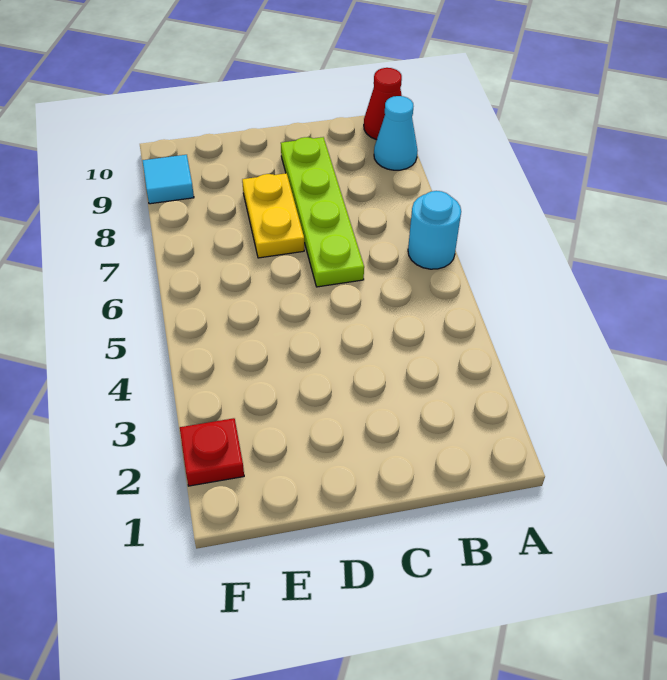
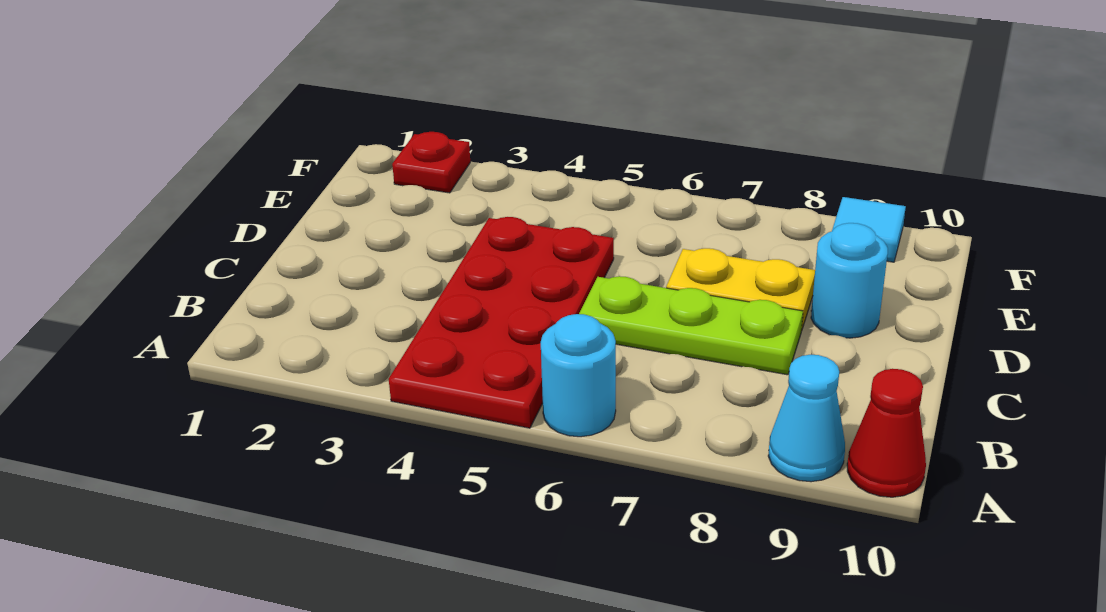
none -> red plate A4:D5 level 1
lime plate C6:C9 level 1 -> lime plate C6:C8 level 1
none -> cyan round brick D9 level 1

